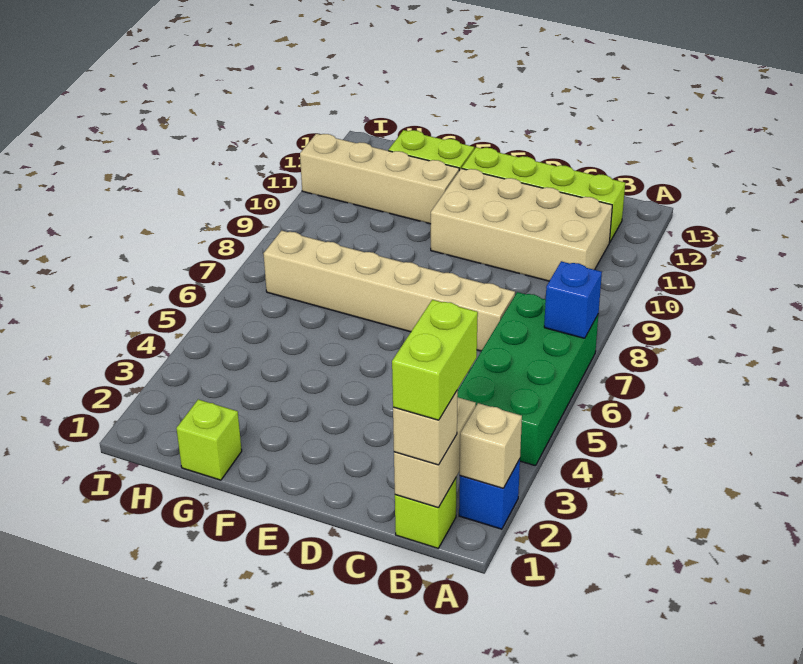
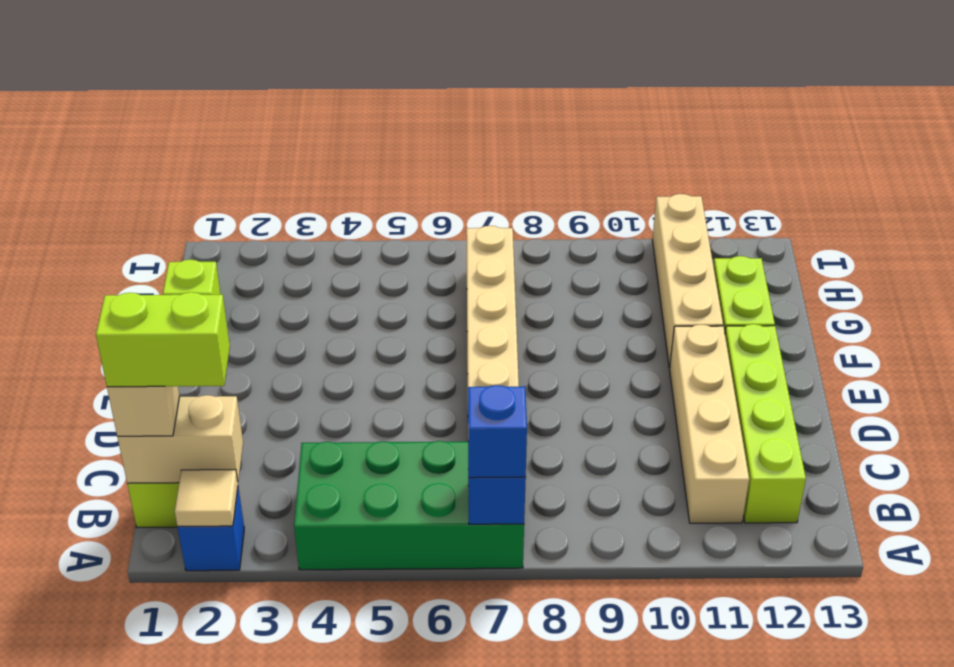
tan brick A2 level 2 -> tan tile A2 level 2
none -> blue brick A7 level 3
tan brick B10:E11 level 1 -> tan brick B11:E11 level 1

